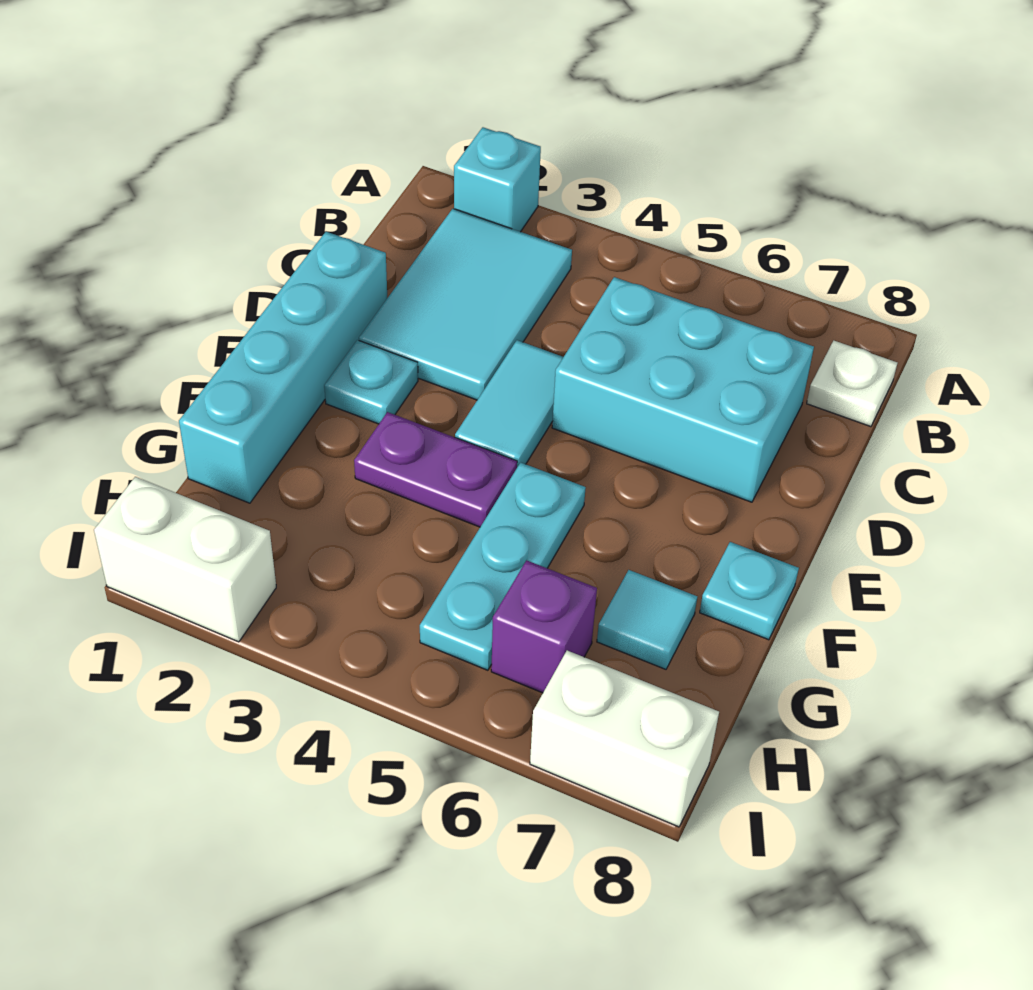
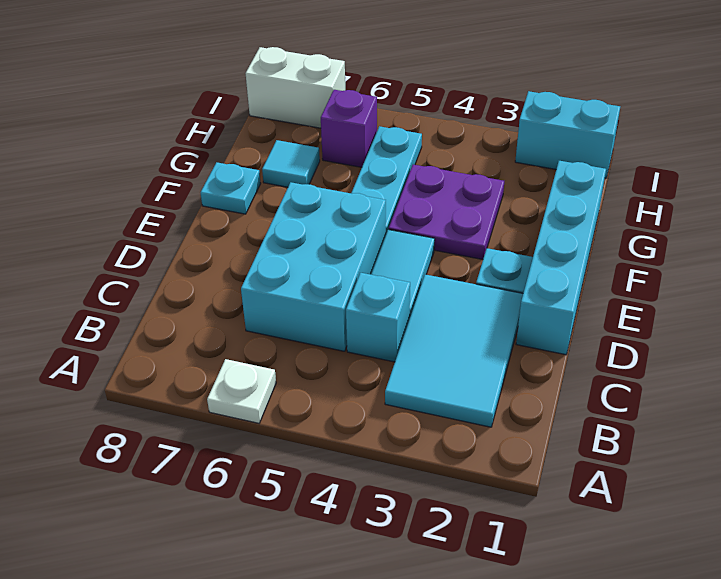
cyan brick A2 level 1 -> cyan brick C4 level 1
white plate B8 level 1 -> white plate A6 level 1
cyan brick C5:D7 level 1 -> cyan brick C5:E6 level 1
purple plate F3:F4 level 1 -> purple plate F3:G4 level 1
white brick I1:I2 level 1 -> cyan brick I1:I2 level 1

